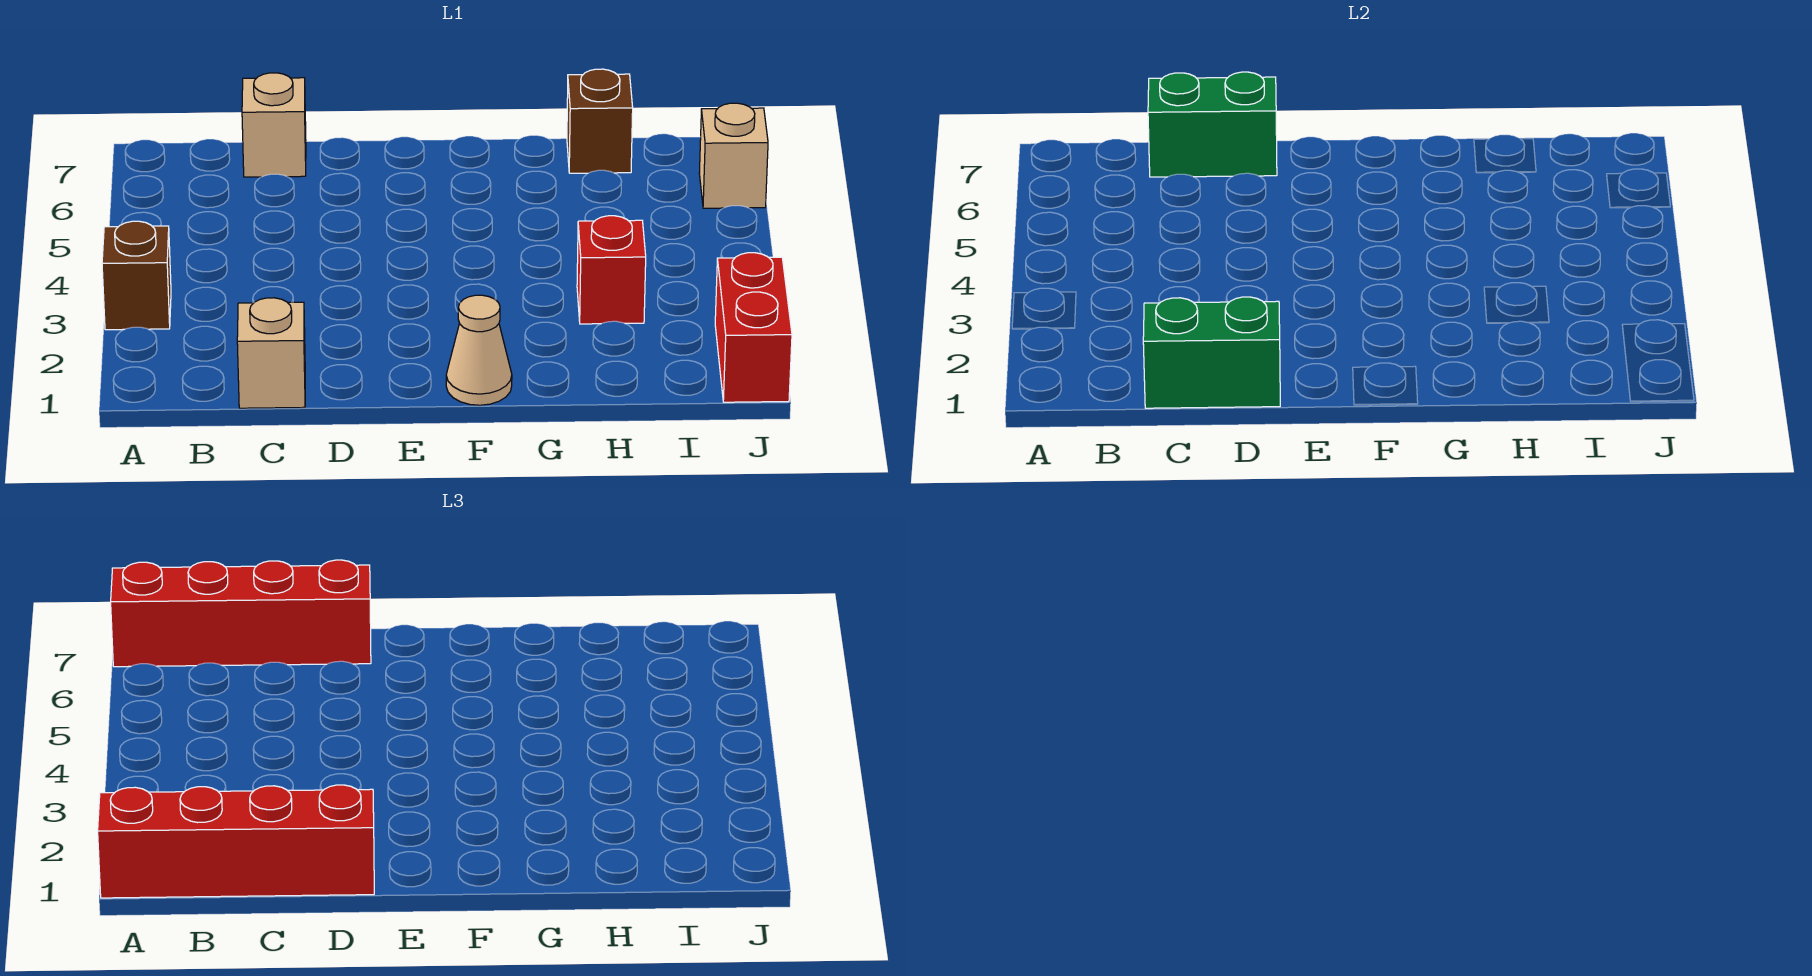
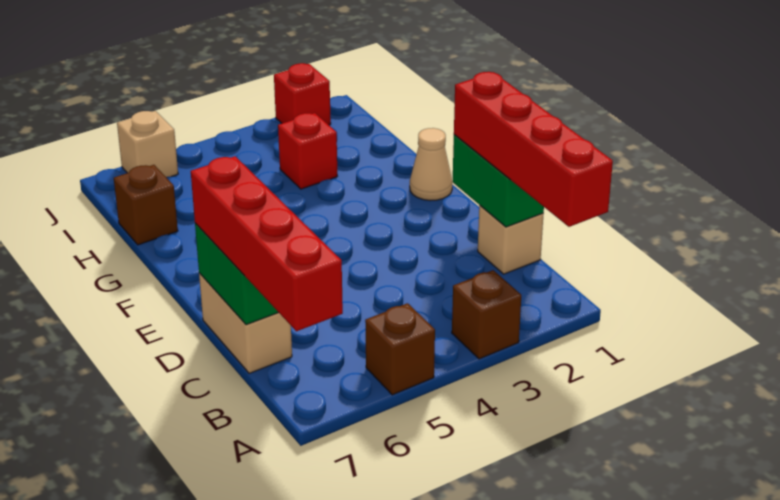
none -> brown brick A5 level 1
tan brick C7 level 1 -> tan brick C7:D7 level 1
red brick J1:J2 level 1 -> red brick J2 level 1

